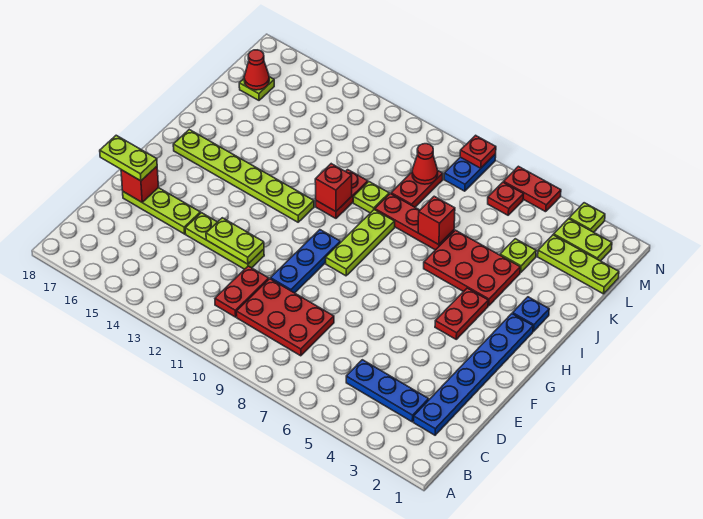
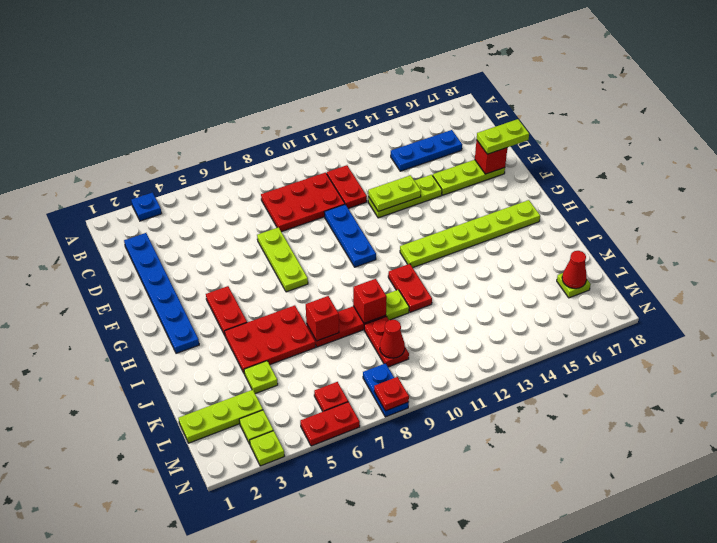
blue plate C3:C5 level 1 -> blue plate C14:C16 level 1
lime plate G9:I9 level 1 -> lime plate E7:G7 level 1
blue plate I2 level 1 -> blue plate A3 level 1
red brick I11 level 2 -> red brick J9 level 2
lime plate M2:M3 level 1 -> lime plate M3 level 1

